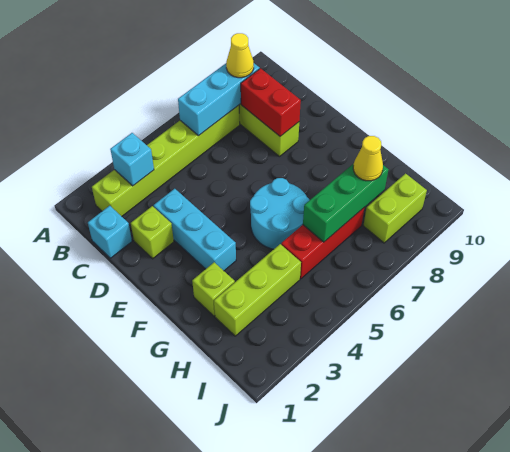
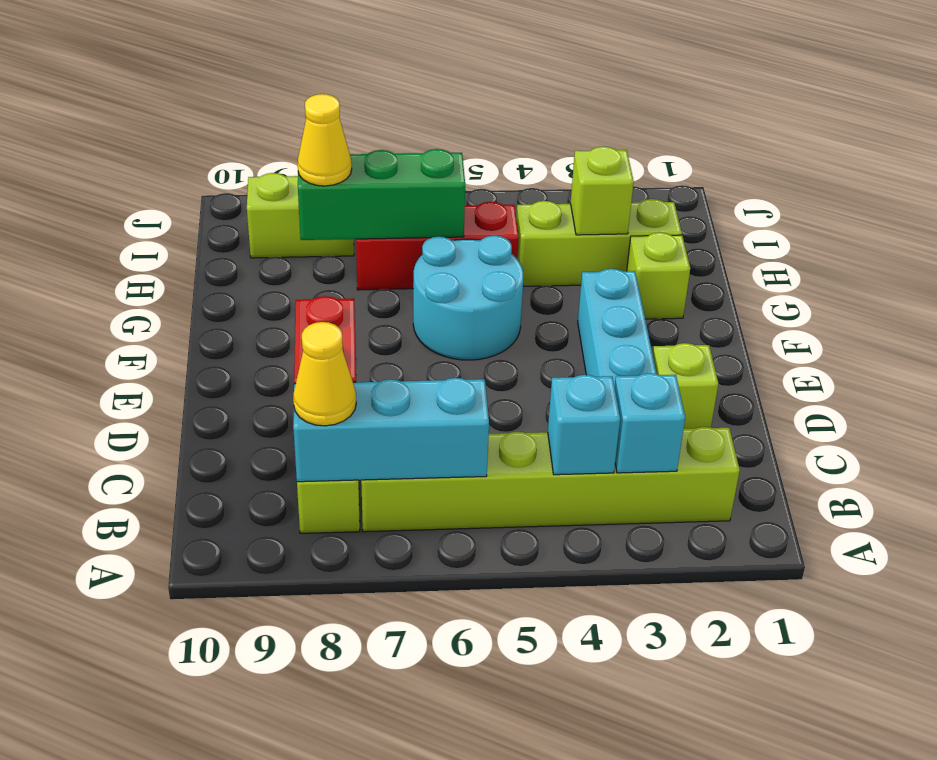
cyan brick C1 level 1 -> cyan brick B4 level 2
none -> lime brick H3 level 2

